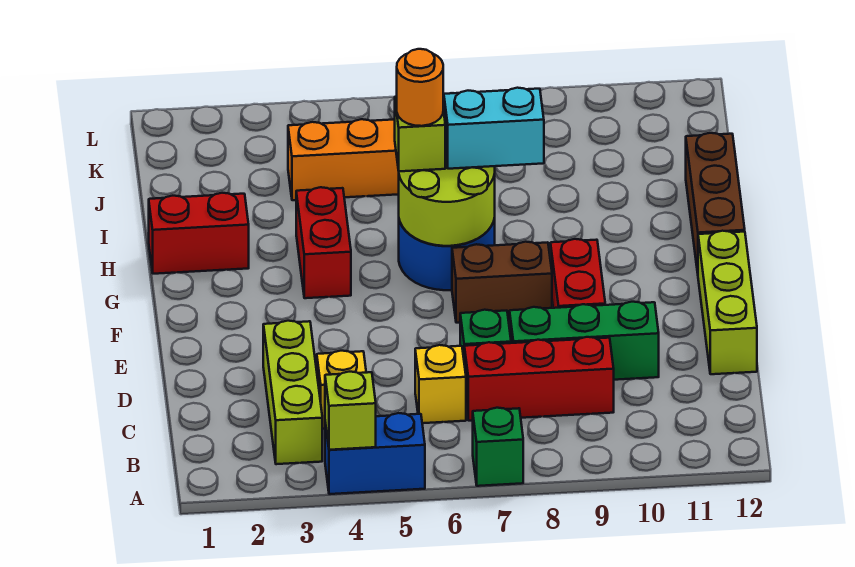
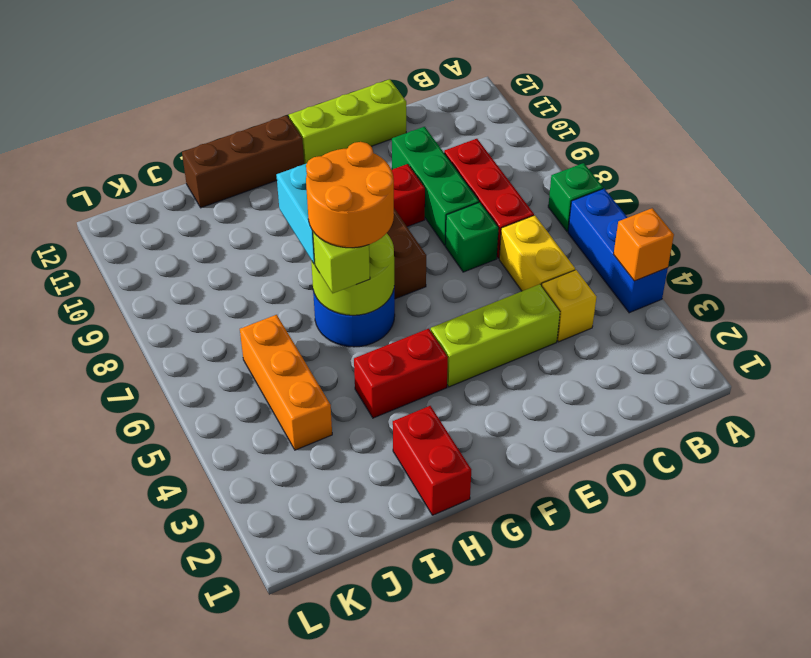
blue brick A4:A5 level 1 -> blue brick A4:A6 level 1
lime brick A4 level 2 -> orange brick A4 level 2
lime brick B3:D3 level 1 -> lime brick D4:F4 level 1
yellow brick C6 level 1 -> yellow brick C5:C6 level 1
orange round brick H6 level 4 -> orange round brick G6:H7 level 4

